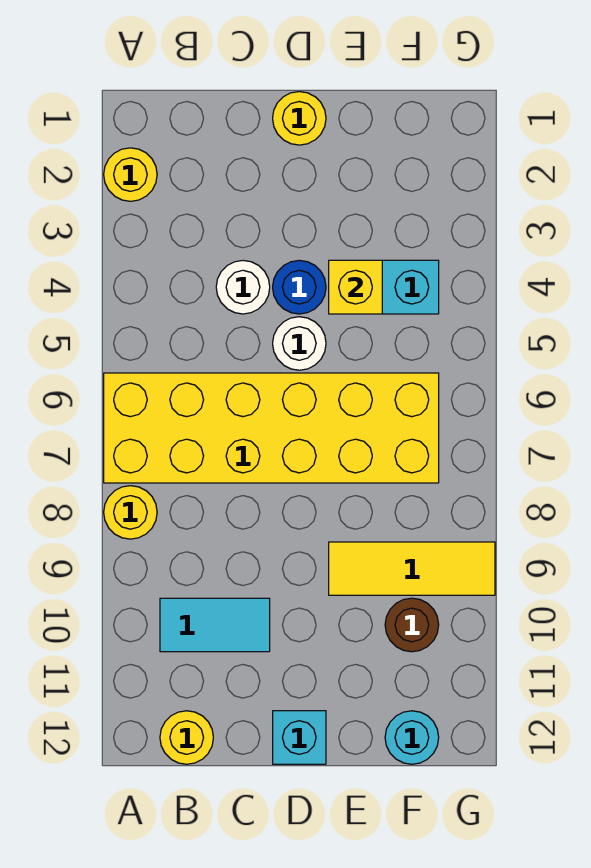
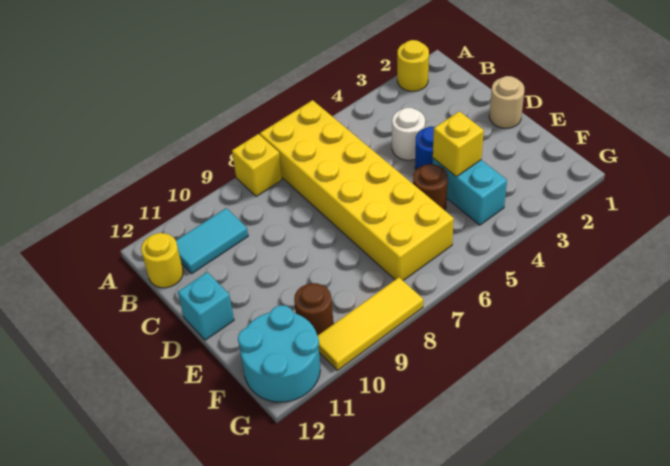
yellow round brick A8 level 1 -> yellow brick A8 level 1
cyan tile B10:C10 level 1 -> cyan tile B10:B11 level 1
yellow round brick D1 level 1 -> tan round brick D1 level 1
white round brick D5 level 1 -> none
none -> brown round brick E5 level 1
yellow tile E9:G9 level 1 -> yellow tile G8:G10 level 1
cyan round brick F12 level 1 -> cyan round brick F11:G12 level 1

